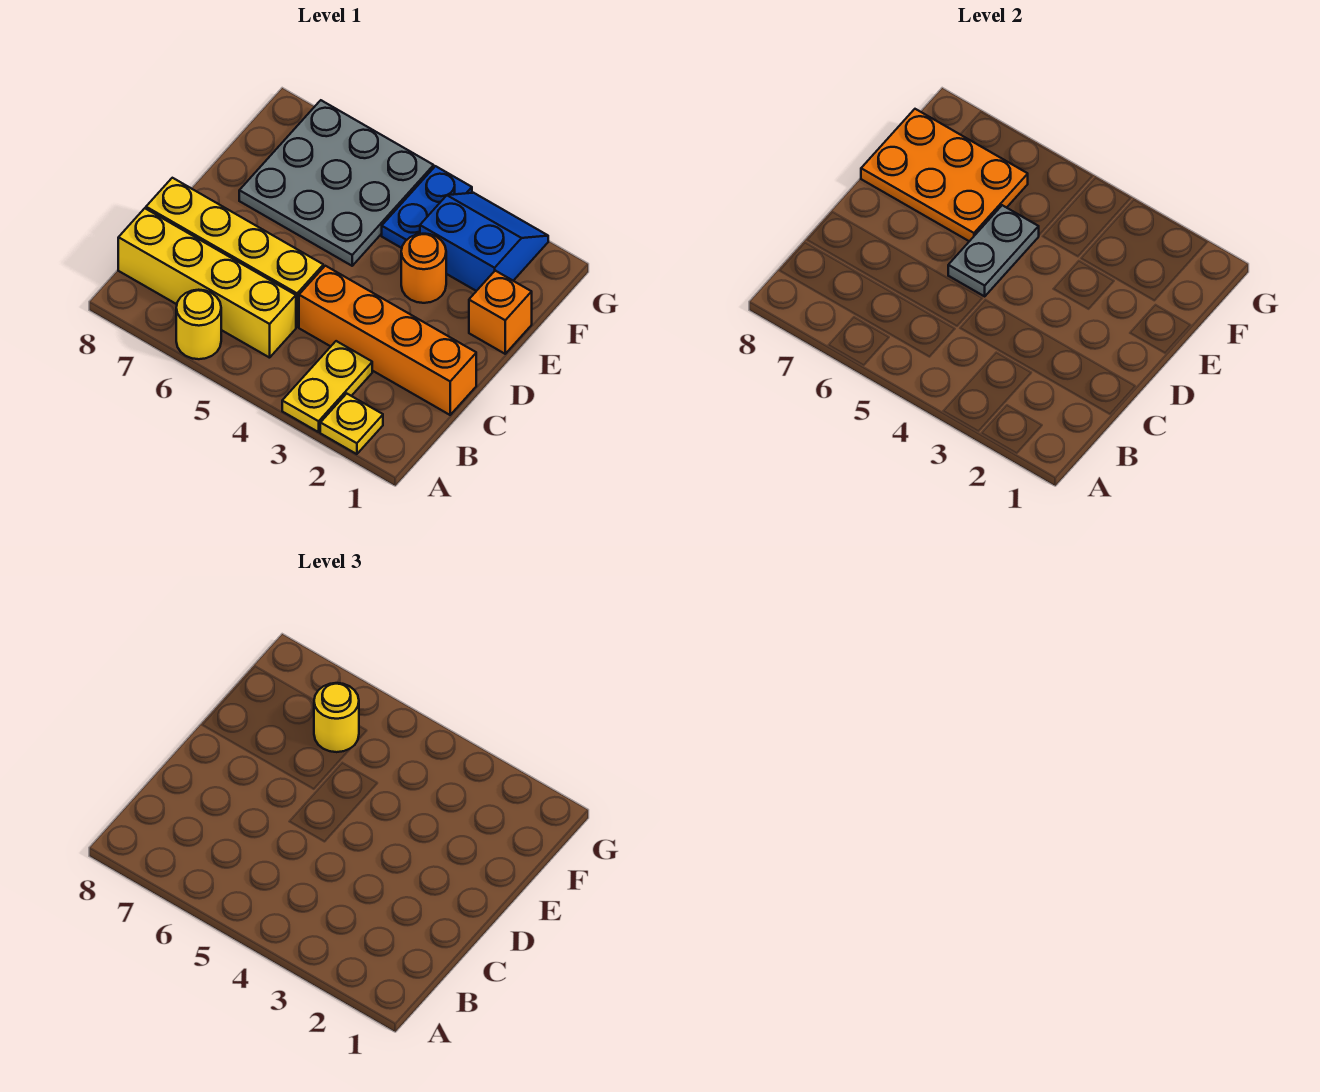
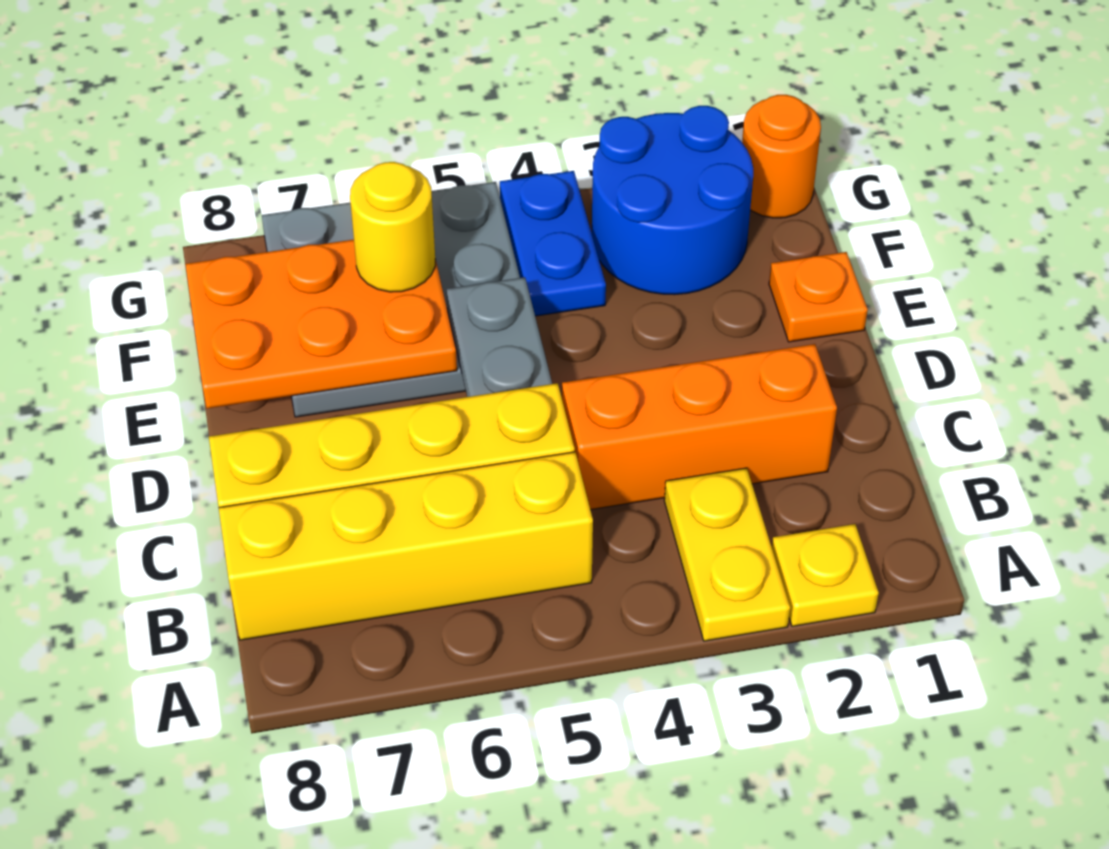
yellow round brick A6 level 1 -> none
orange brick C1:C4 level 1 -> orange brick C2:C4 level 1
orange brick E1 level 1 -> orange plate E1 level 1
orange round brick E3 level 1 -> orange round brick G1 level 1
blue slope F2:G3 level 1 top F -> blue round brick F2:G3 level 1

